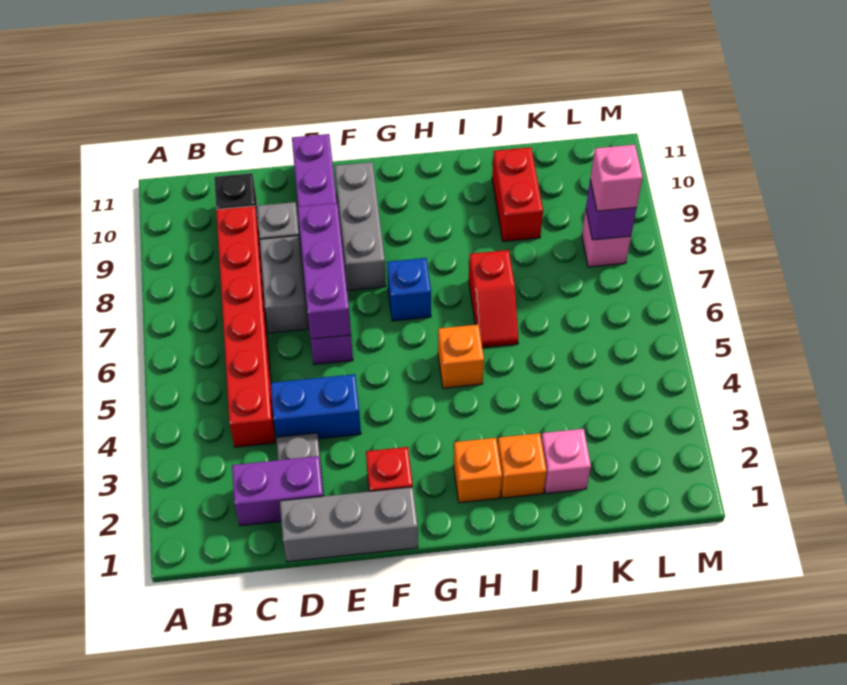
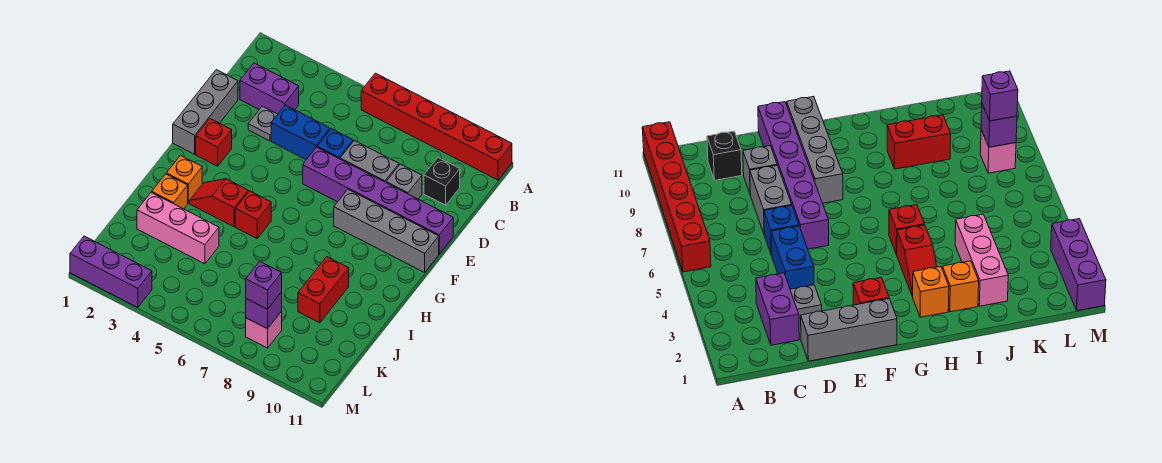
purple brick C2:D2 level 1 -> purple brick C2:C3 level 1
red brick C4:C9 level 1 -> red brick A6:A11 level 1
blue brick D4:E4 level 1 -> blue brick D4:D5 level 1
purple brick E6:E8 level 2 -> purple brick M1:M3 level 1
grey brick F8:F10 level 1 -> grey brick F8:F11 level 1
blue brick G7 level 1 -> blue brick D6 level 1
orange brick H5 level 1 -> red brick H5 level 1
red slope I6:I7 level 1 top 7 -> red slope H3:H4 level 1 top 4
pink brick J2 level 1 -> pink brick J2:J4 level 1
red brick J9:J10 level 1 -> red brick I9:J9 level 1
pink brick L8 level 3 -> purple brick L8 level 3

